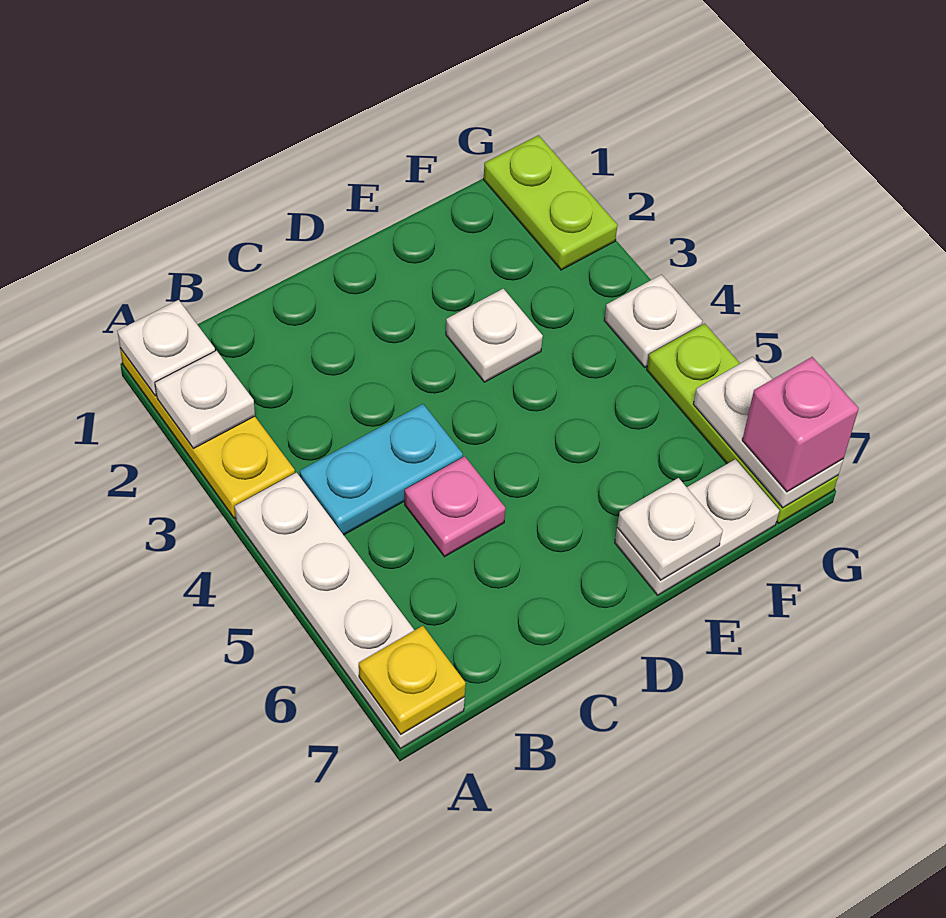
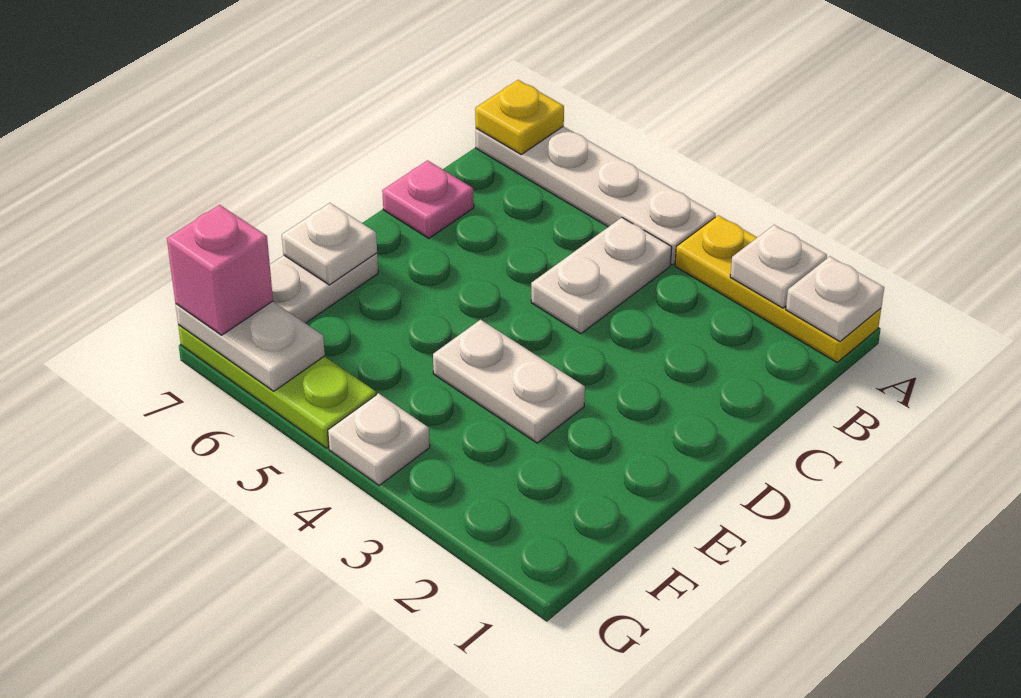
cyan plate B4:C4 level 1 -> white plate B4:C4 level 1
pink plate C5 level 1 -> pink plate C7 level 1
white plate E3 level 1 -> white plate E3:E4 level 1
lime plate G1:G2 level 1 -> none

